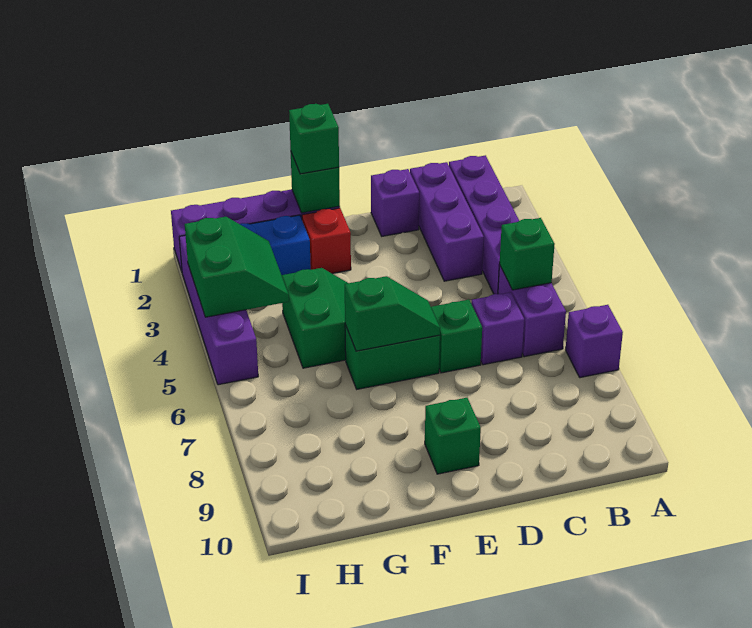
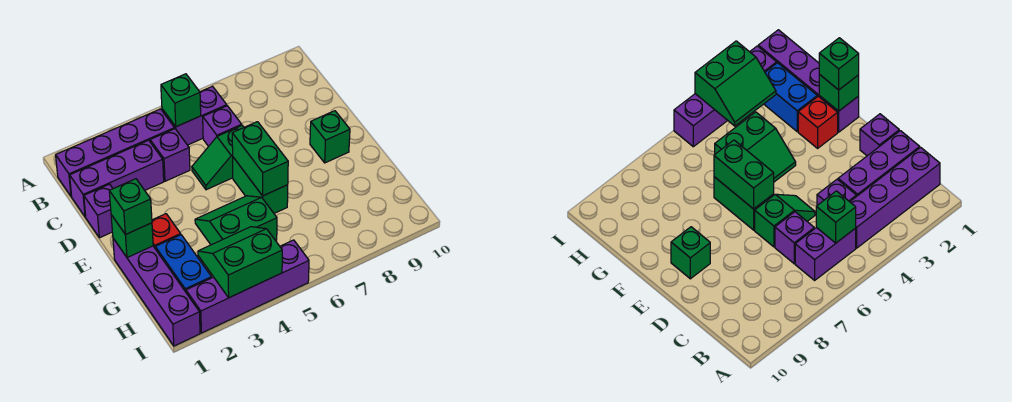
purple brick A7 level 1 -> purple brick C4 level 1
green slope E6:F6 level 2 top F -> green brick E6:F6 level 2

